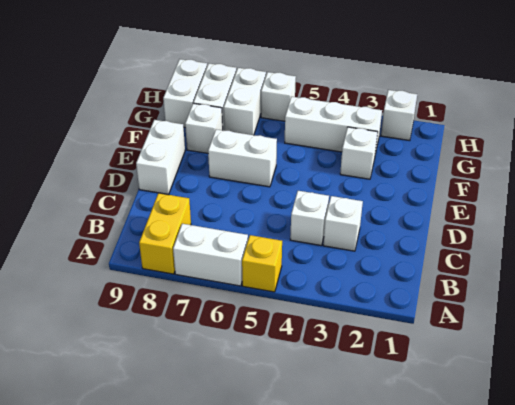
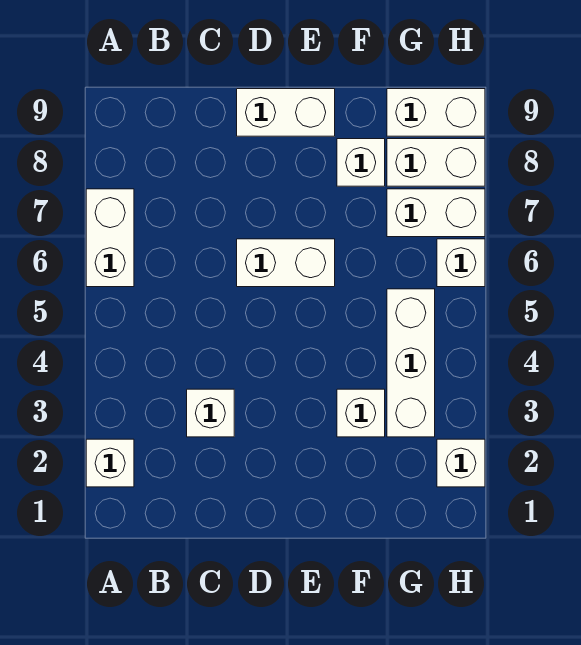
yellow brick A5 level 1 -> none
yellow brick A8:B8 level 1 -> none
white brick C4 level 1 -> white brick A2 level 1
white brick E6:E7 level 1 -> white brick D6:E6 level 1

